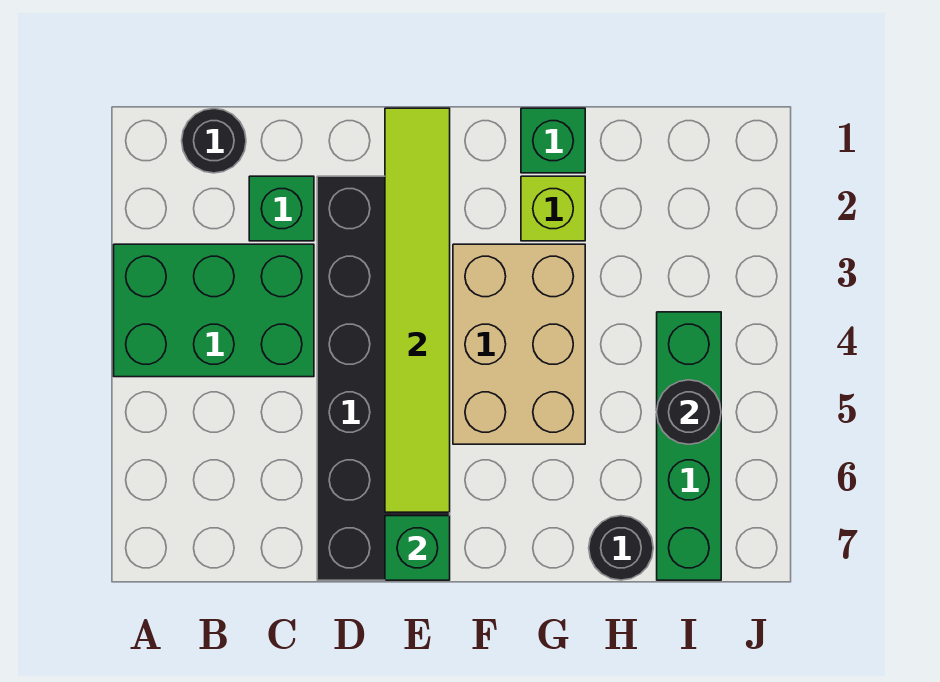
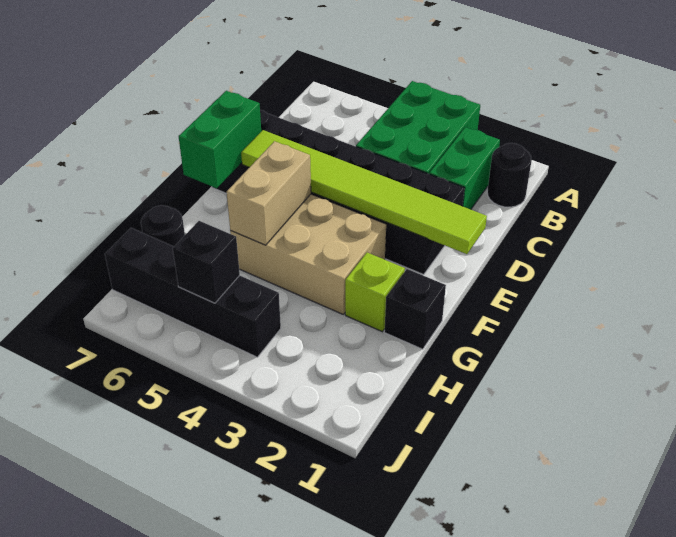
green brick C2 level 1 -> green brick B2:C2 level 1
green brick E7 level 2 -> green brick E7:F7 level 2
none -> tan brick F5:G5 level 2
green brick G1 level 1 -> black brick G1 level 1
green brick I4:I7 level 1 -> black brick I4:I7 level 1
black round brick I5 level 2 -> black brick I5 level 2

